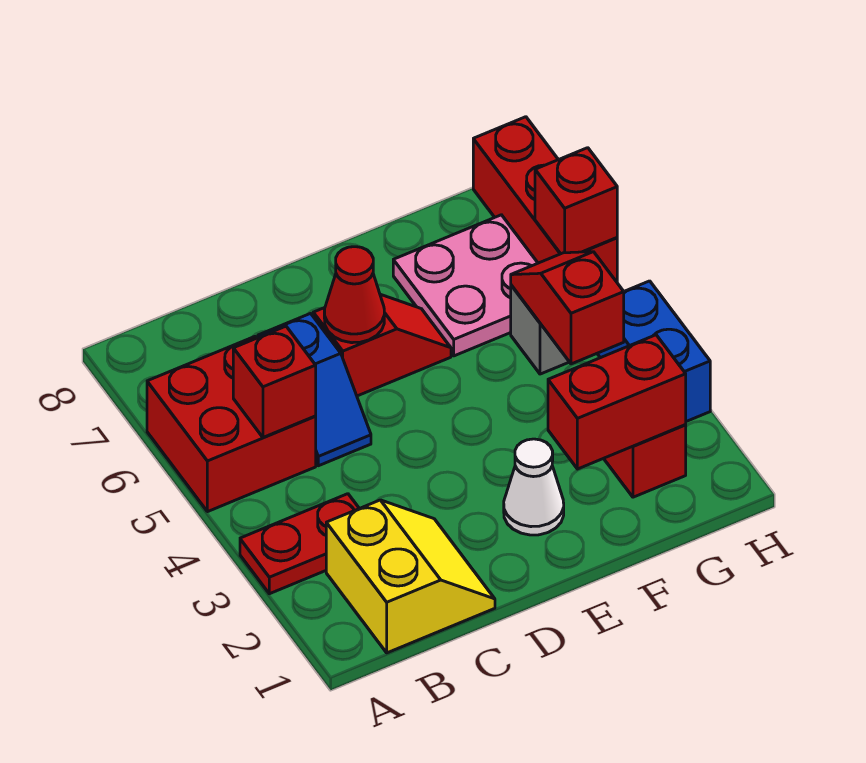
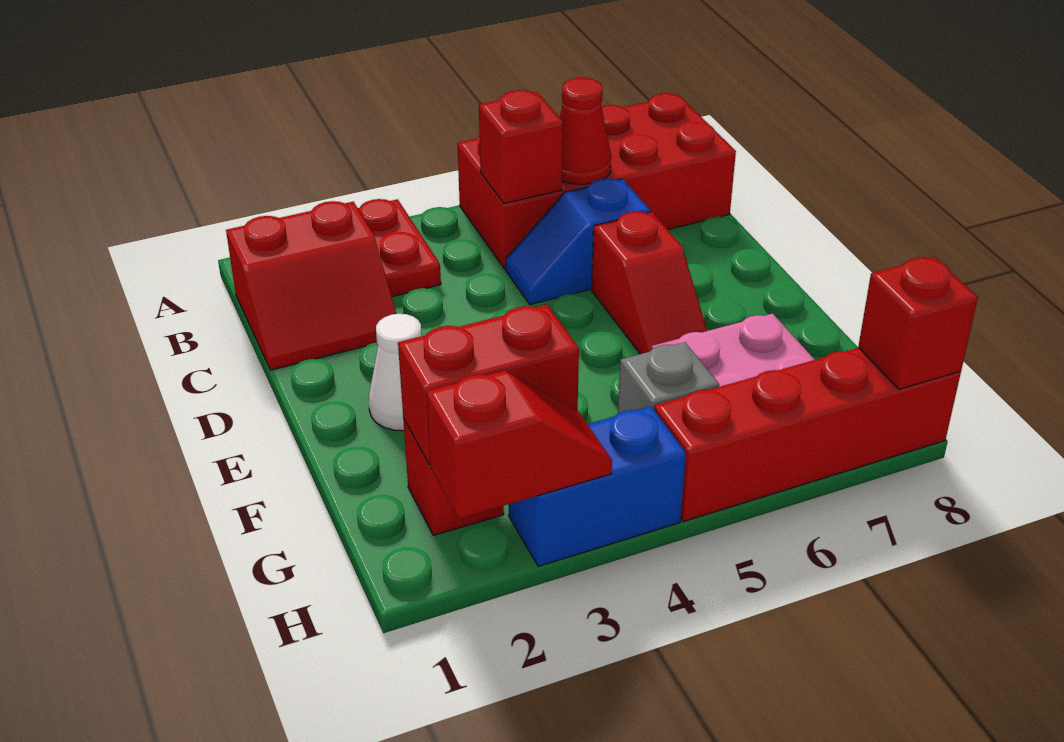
red brick A5:B6 level 1 -> red brick A5:B8 level 1
yellow slope B1:C2 level 1 top B -> red slope B1:C2 level 1 top B
red cone D6 level 2 -> red cone B6 level 2
red brick F2:G2 level 2 -> red brick G2:G3 level 2
red slope G4:G5 level 2 top 4 -> red slope H2:H3 level 2 top 2
red brick H6:H8 level 1 -> red brick H5:H8 level 1
red brick H6 level 2 -> red brick H8 level 2

